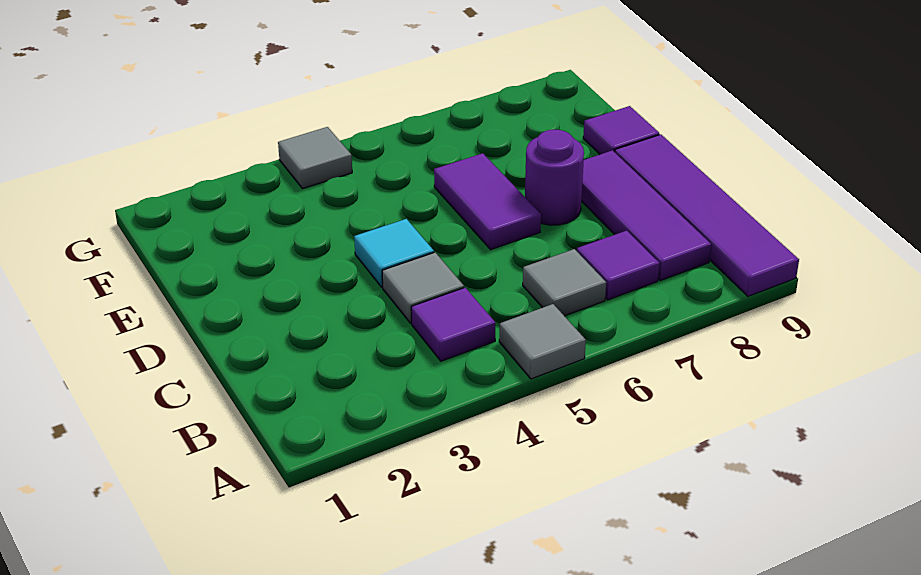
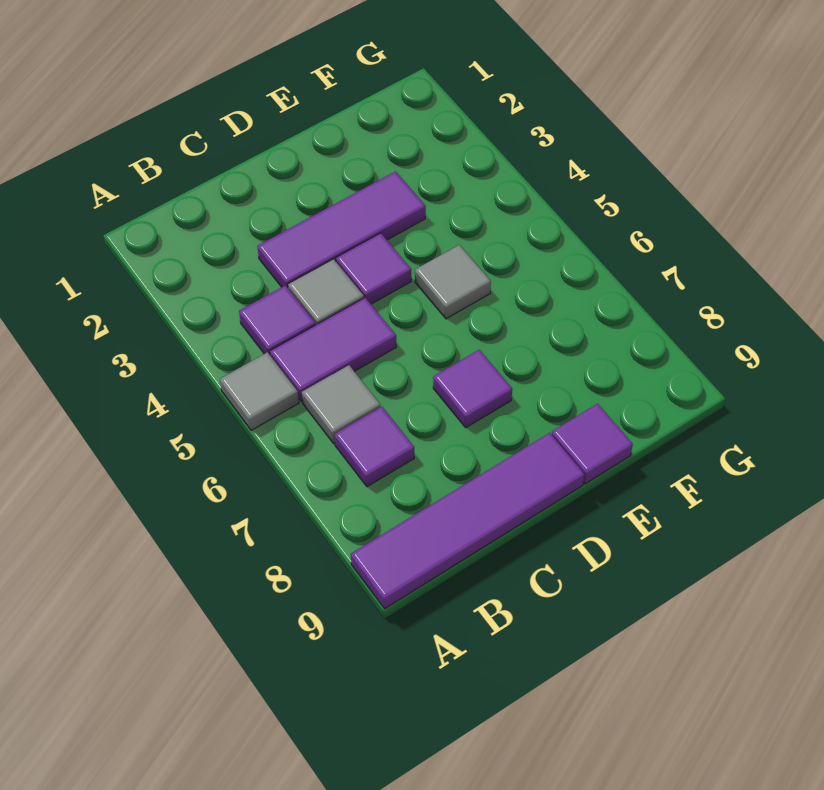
purple tile B8:D8 level 1 -> purple tile C3:E3 level 1
cyan tile D4 level 1 -> purple tile D4 level 1
purple tile D6:E6 level 1 -> purple tile B5:C5 level 1
purple round brick D7 level 1 -> purple tile D7 level 1
grey tile G4 level 1 -> grey tile E5 level 1

